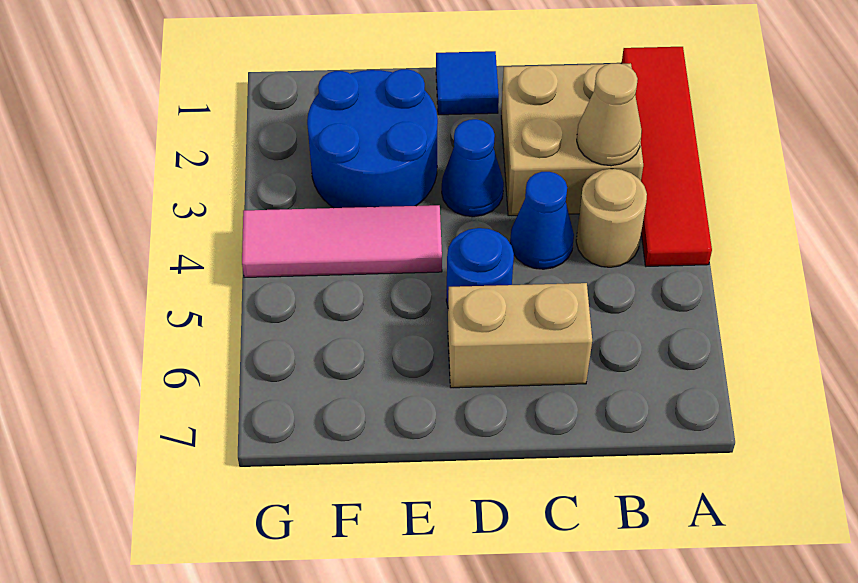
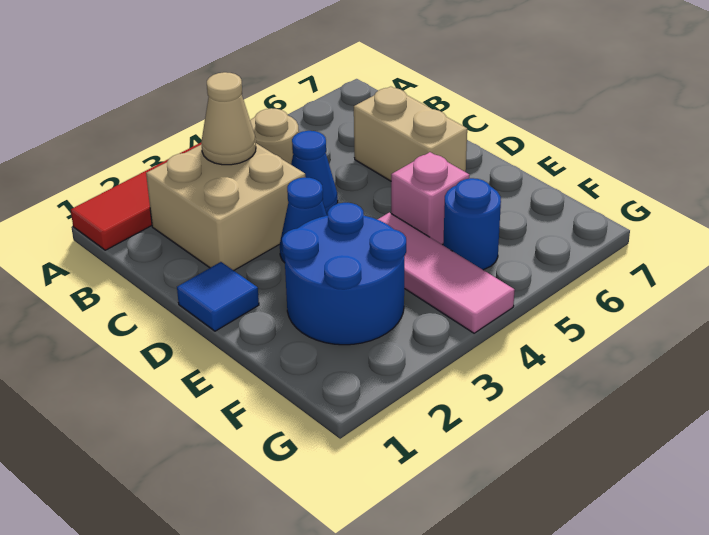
blue round brick D5 level 1 -> blue round brick F5 level 1
none -> pink brick E5 level 1

